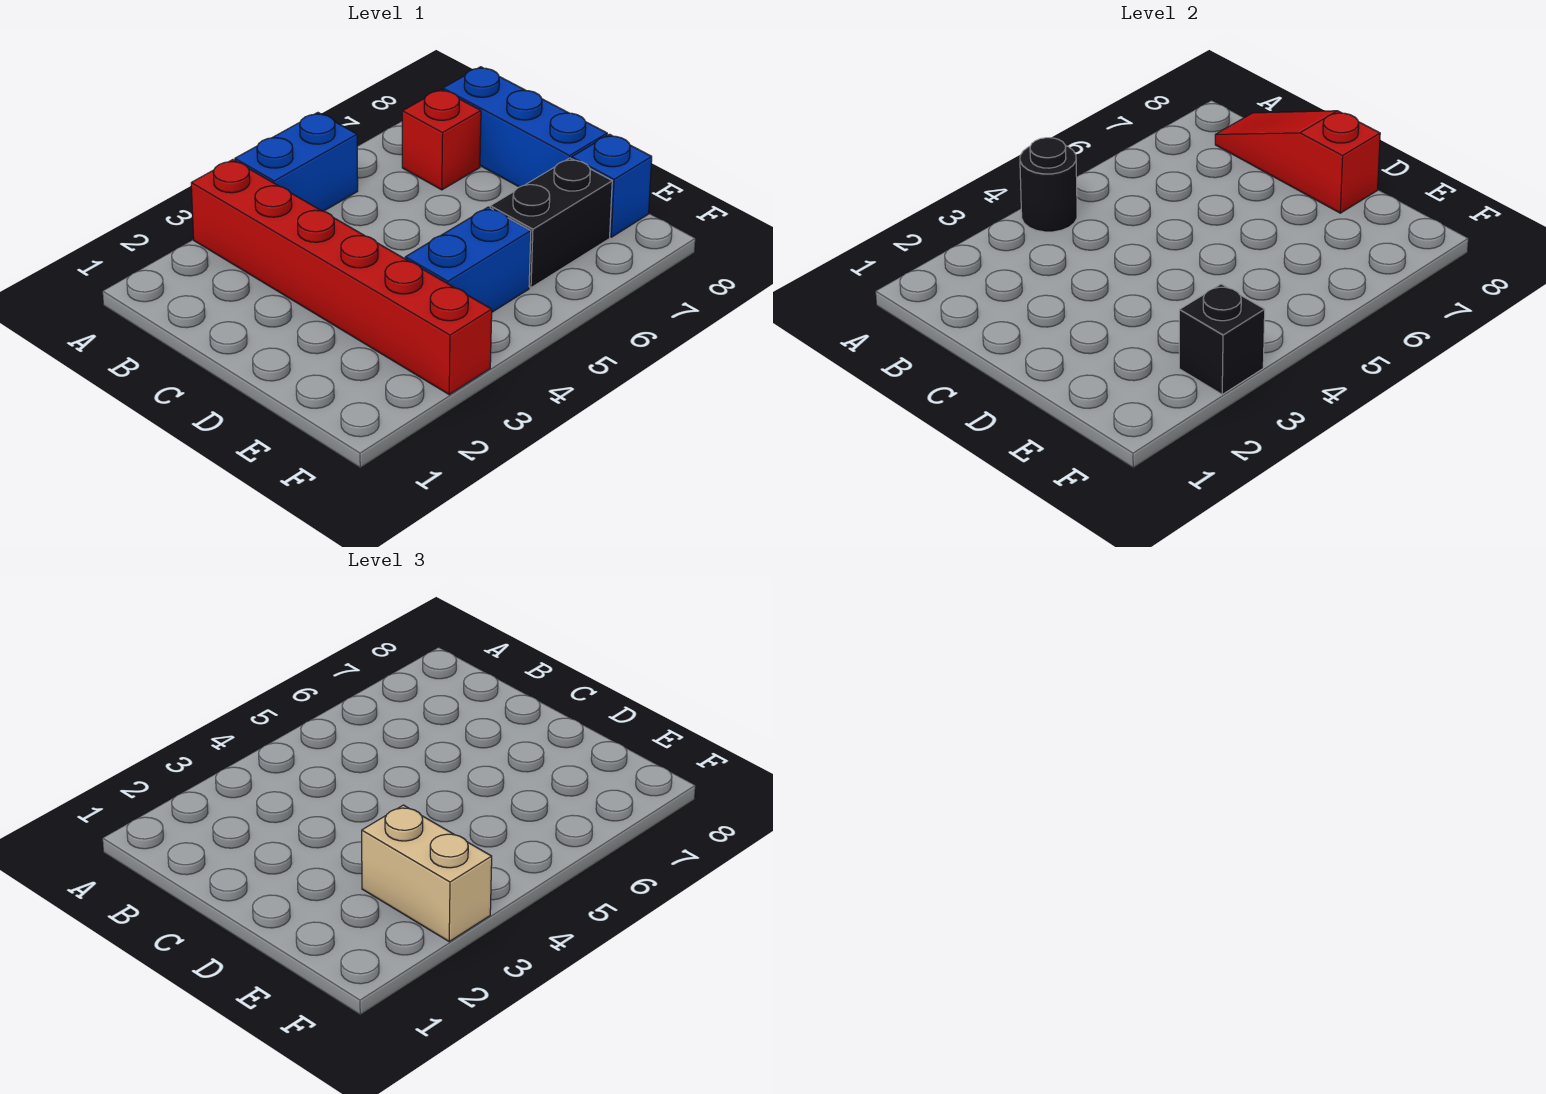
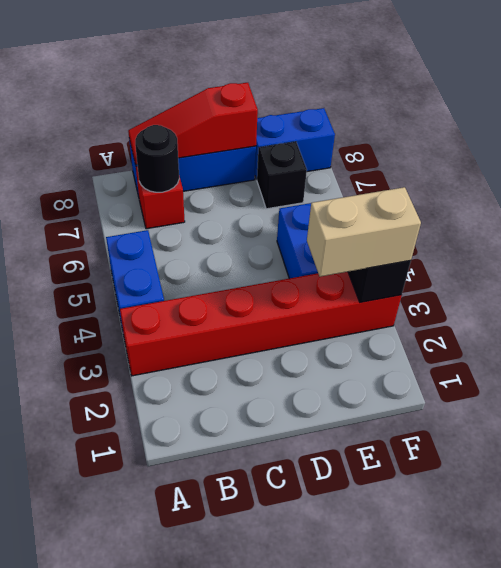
black round brick A4 level 2 -> black round brick B7 level 2
black brick E6:E7 level 1 -> black brick E7 level 1
blue brick E8 level 1 -> blue brick E8:F8 level 1

